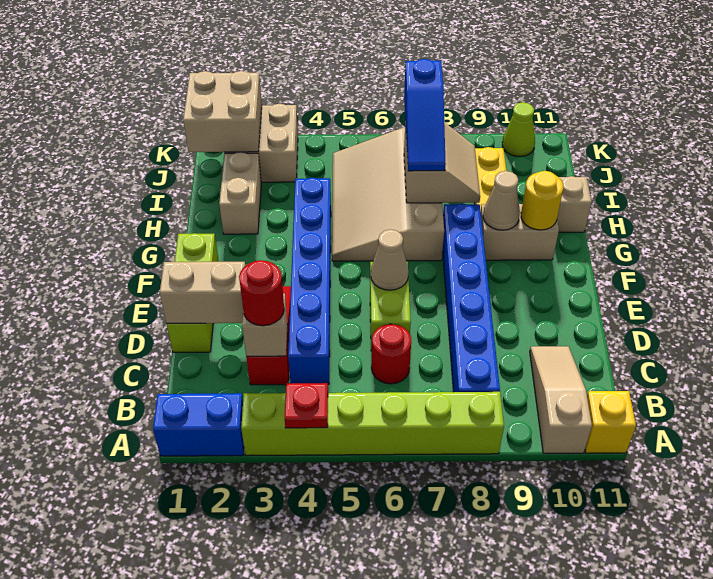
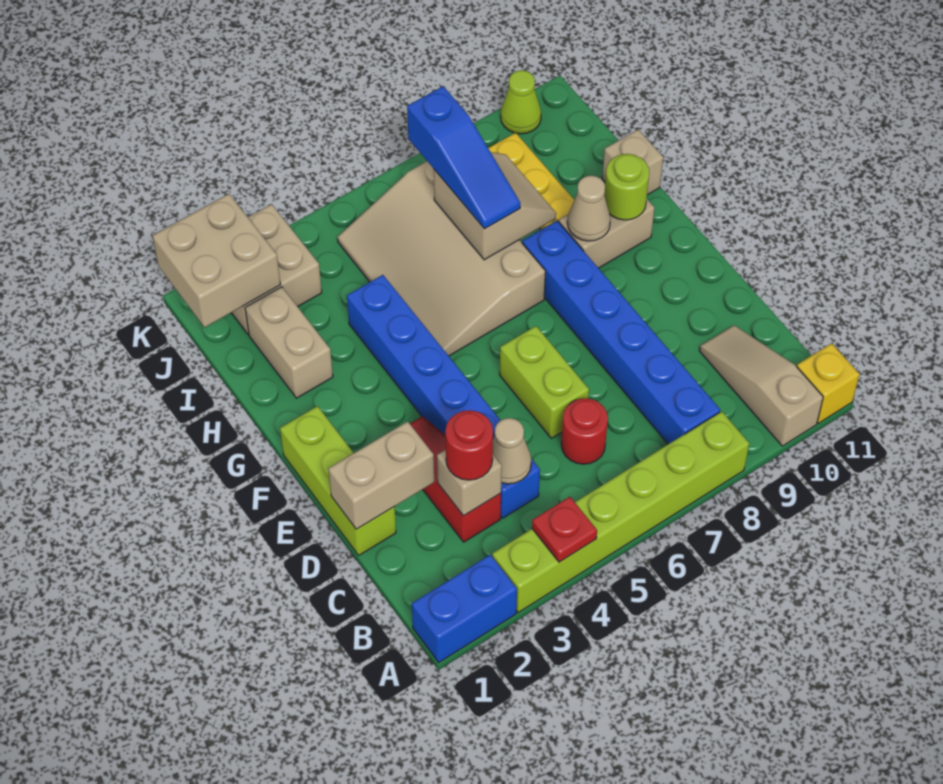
tan cone E6 level 2 -> tan cone C4 level 2
yellow round brick G10 level 2 -> lime round brick G10 level 2

